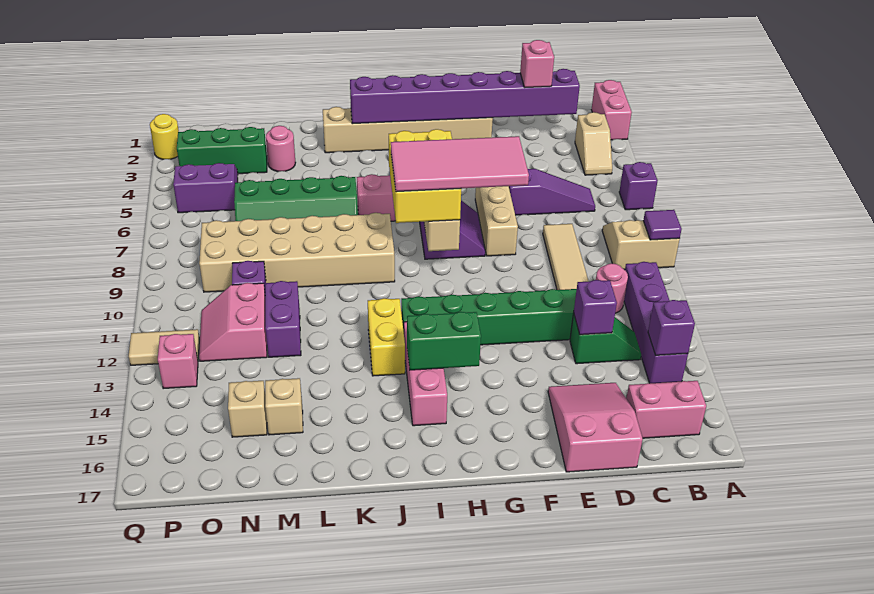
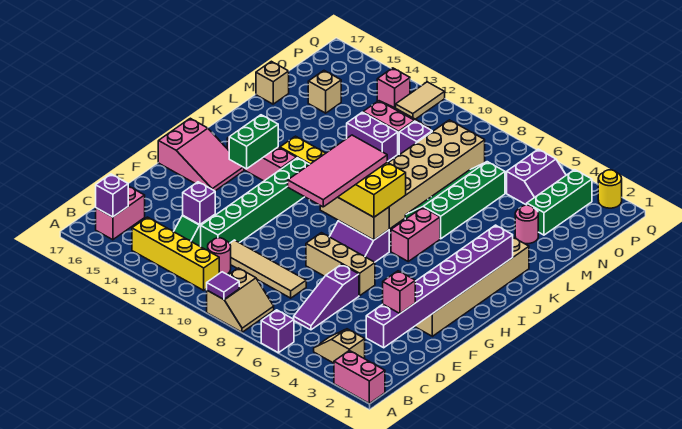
purple brick B11:B14 level 1 -> yellow brick B11:B14 level 1
purple brick B14 level 2 -> purple brick B16 level 2
pink slope D15:E17 level 1 top 17 -> pink slope G15:H17 level 1 top 17
tan brick M15 level 1 -> tan brick M17 level 1

